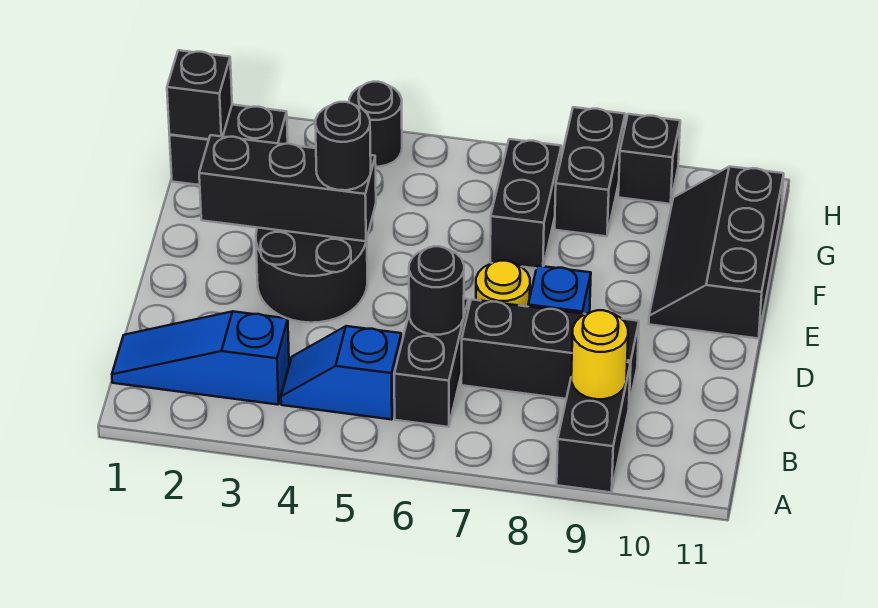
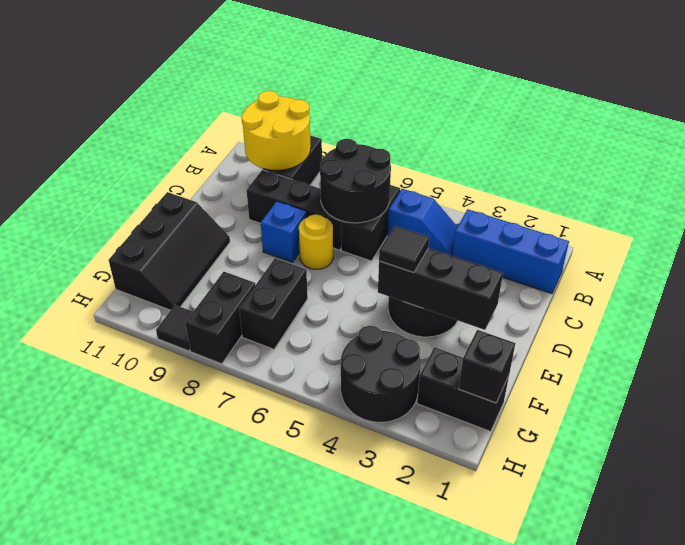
blue slope B1:B3 level 1 top 3 -> blue brick B1:B3 level 1
yellow round brick B9 level 2 -> yellow round brick A9:B10 level 2
black round brick C6 level 2 -> black round brick B6:C7 level 2
black round brick E4 level 3 -> black tile E4 level 3
black round brick H4 level 1 -> black round brick G3:H4 level 1
black brick H9 level 1 -> black tile H9 level 1

